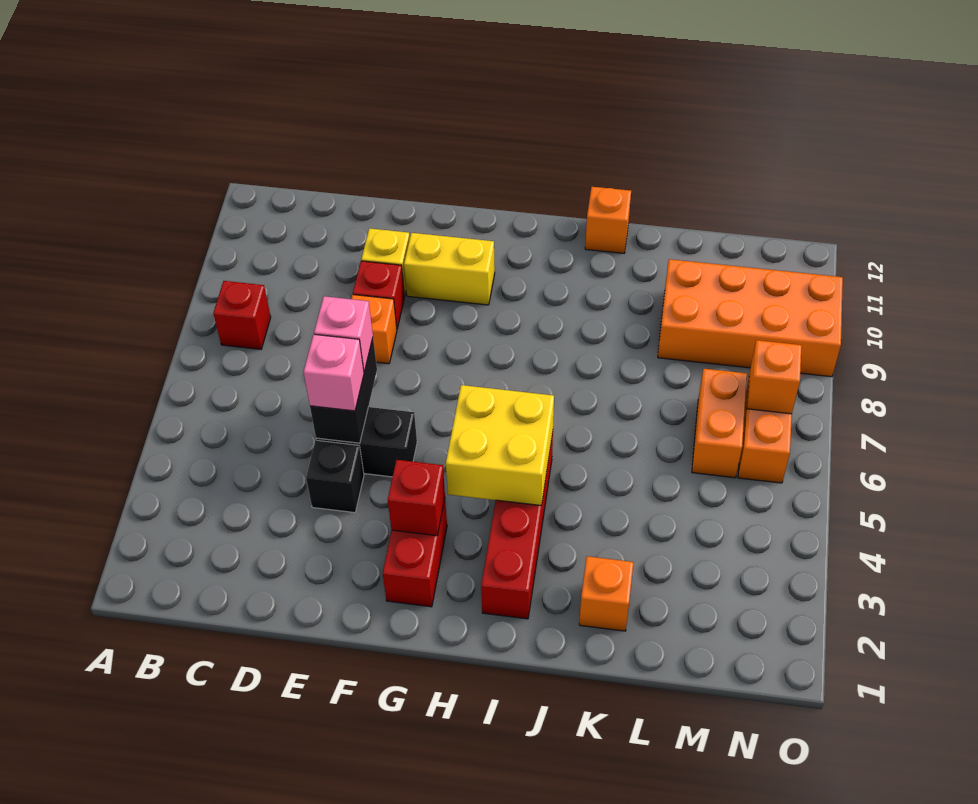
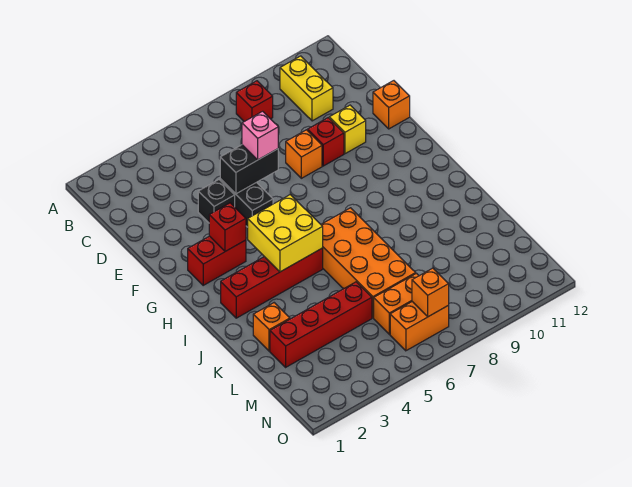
pink brick E5 level 3 -> none
yellow brick F10:G10 level 1 -> yellow brick B10:C10 level 1
orange brick J12 level 1 -> orange brick E12 level 1
none -> red brick L2:L5 level 1
orange brick L9:O10 level 1 -> orange brick I6:L7 level 1

